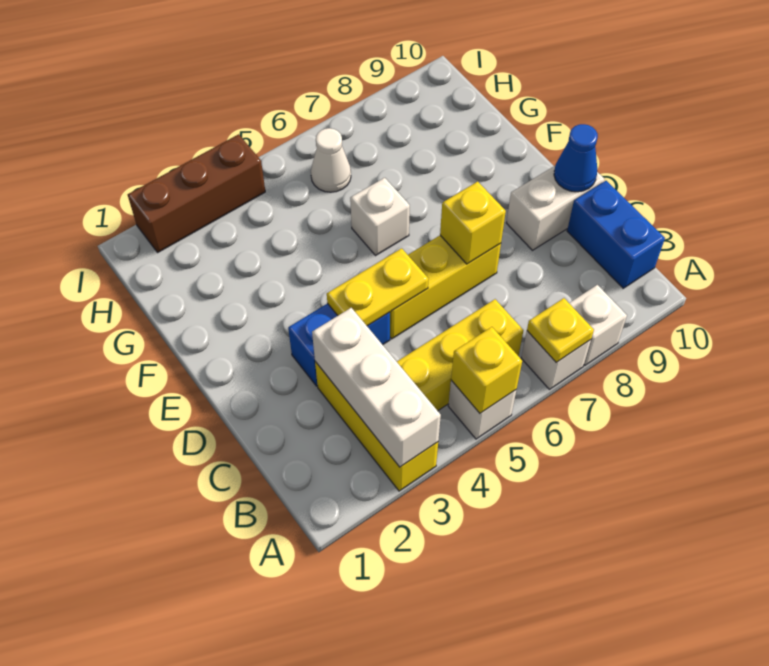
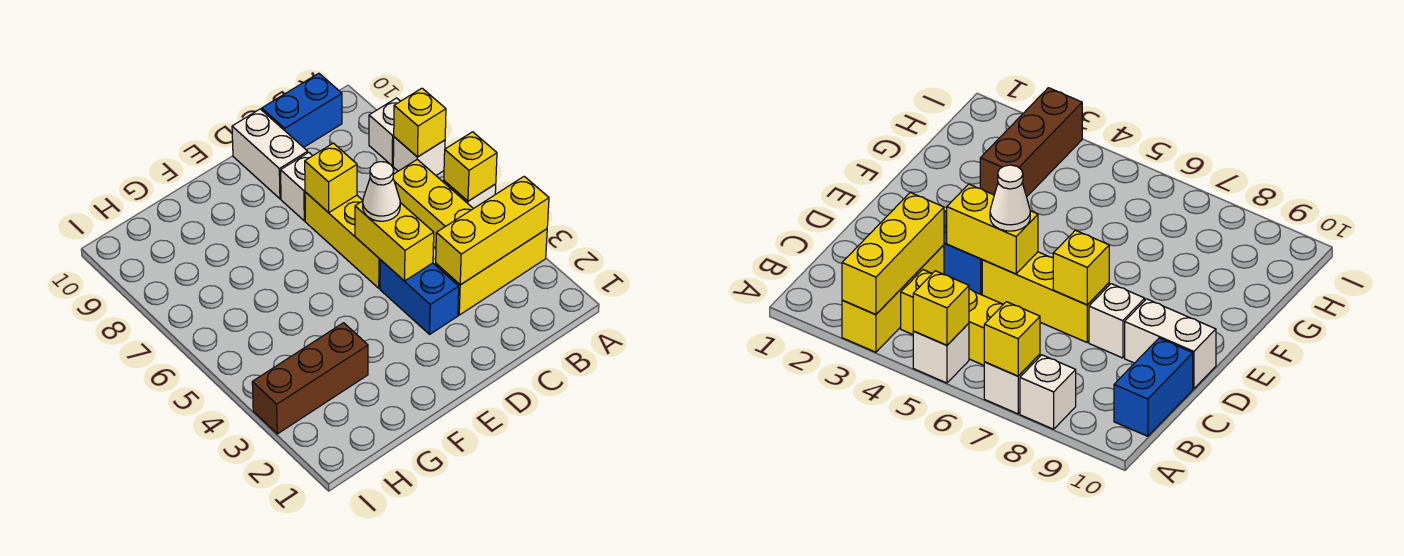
white brick A3:C3 level 2 -> yellow brick A3:C3 level 2
yellow plate A7 level 2 -> yellow brick A7 level 2
yellow plate D4:D5 level 2 -> yellow brick D4:D5 level 2
blue cone D10 level 2 -> none
white brick F6 level 1 -> white brick D8 level 1
white cone H6 level 1 -> white cone D5 level 3
brown brick I2:I4 level 1 -> brown brick G3:I3 level 1

